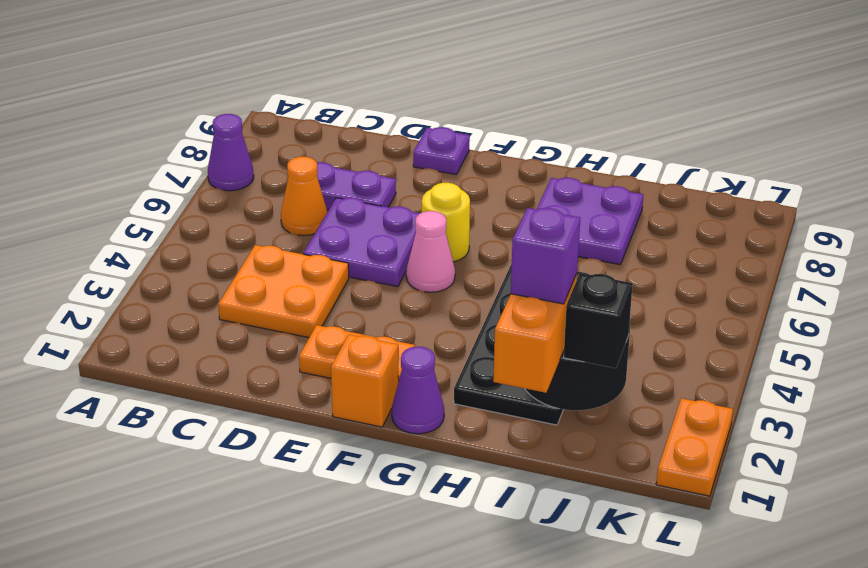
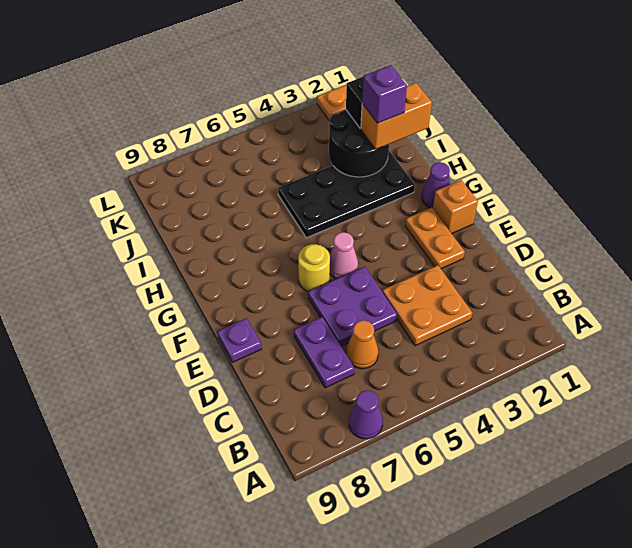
purple plate H7:I8 level 1 -> none

